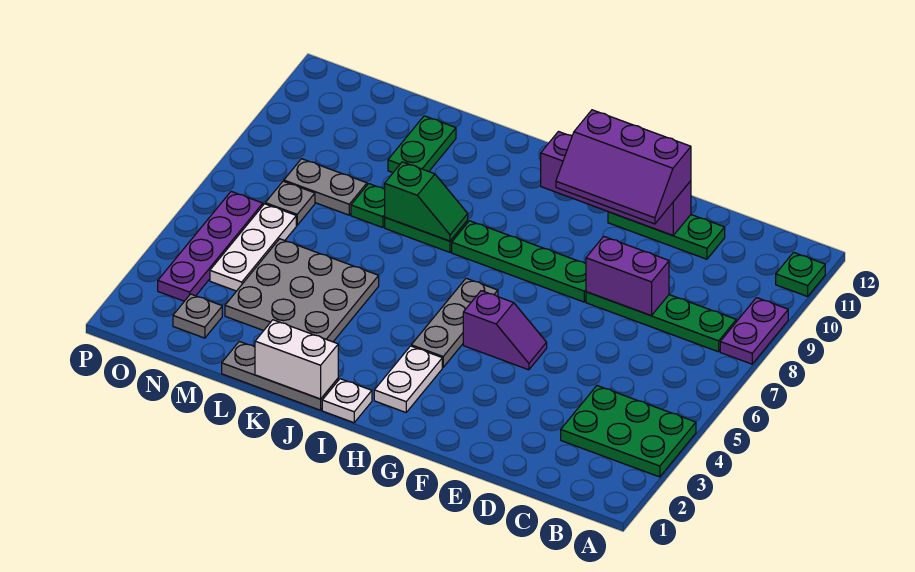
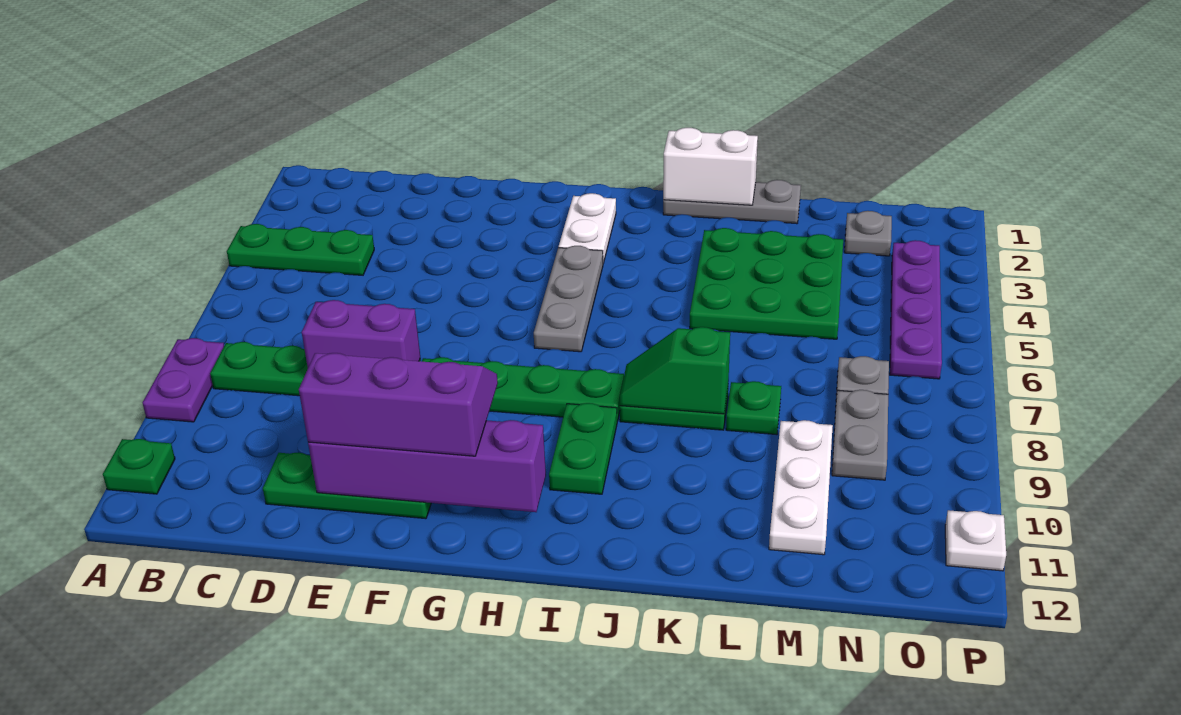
green plate A3:C4 level 1 -> green plate A4:C4 level 1
purple slope F5:G5 level 1 top G -> none
white plate I1 level 1 -> white plate P11 level 1
grey plate K3:M5 level 1 -> green plate K3:M5 level 1
green plate L10:L11 level 1 -> green plate I9:I10 level 1
grey plate M8:N8 level 1 -> grey plate N8:N9 level 1
white plate N4:N6 level 1 -> white plate M9:M11 level 1

